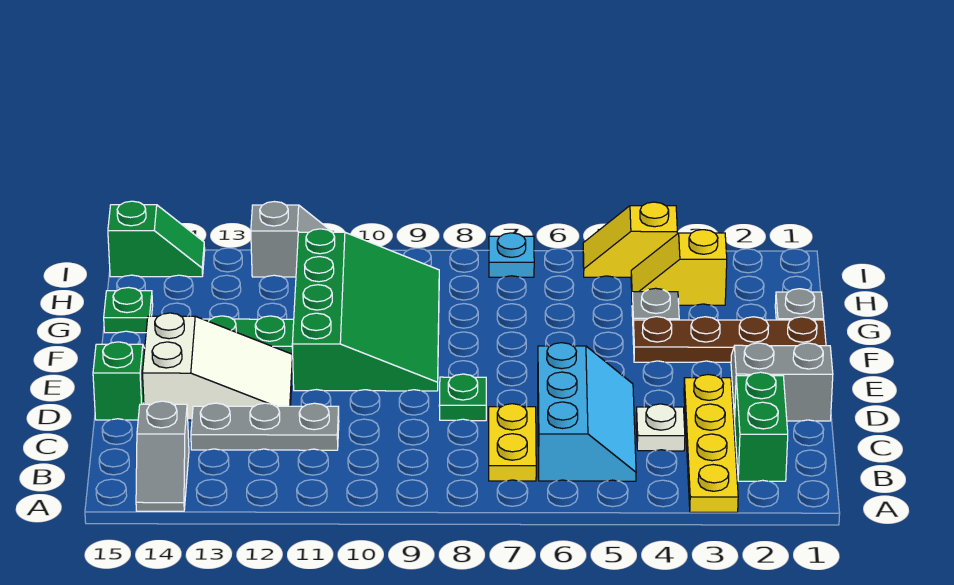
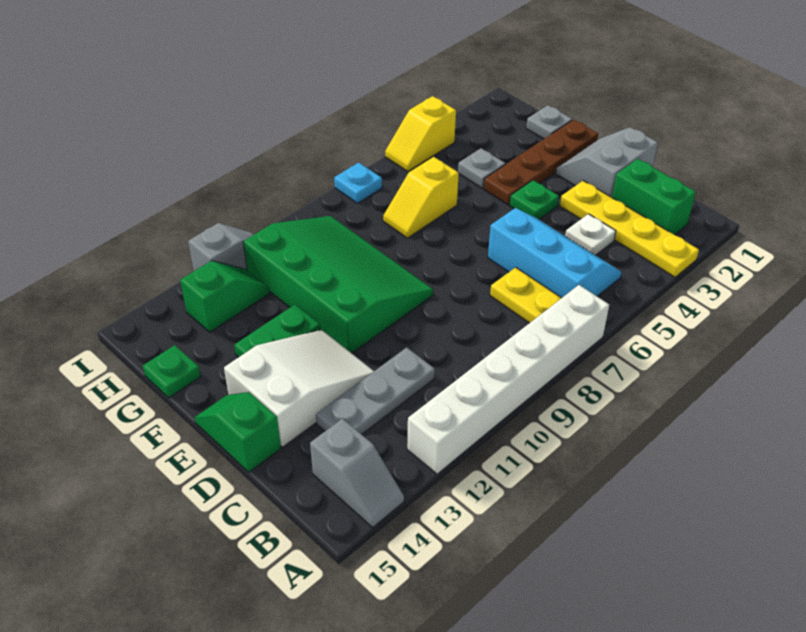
none -> white brick A7:A12 level 1
green plate D8 level 1 -> green plate E4 level 1
yellow slope H3:H4 level 1 top 3 -> yellow slope G6:G7 level 1 top 6
green slope I14:I15 level 1 top 15 -> green slope H12:H13 level 1 top 13

